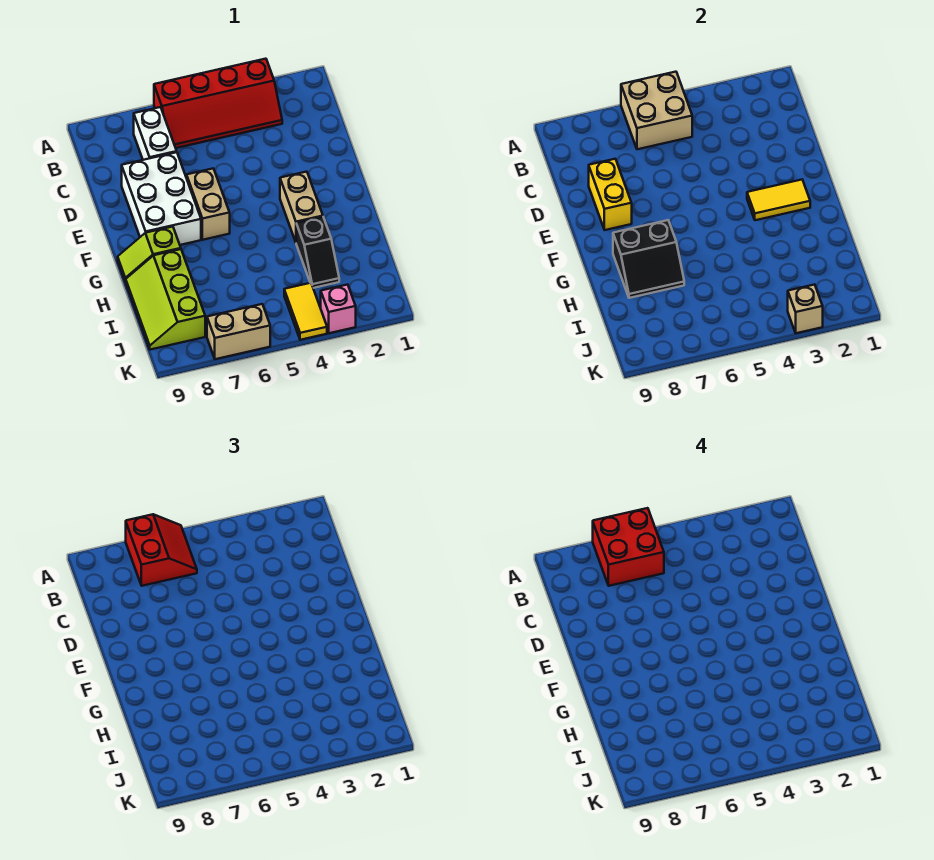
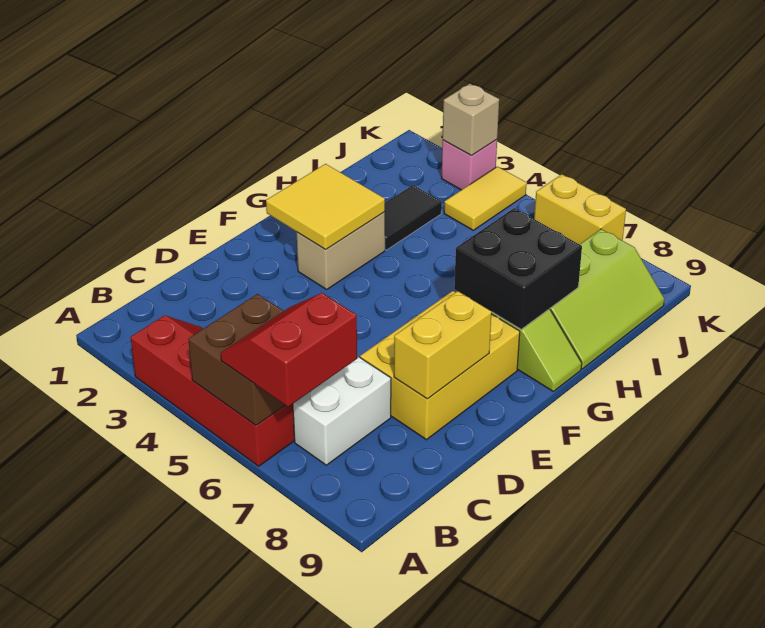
tan brick A5:B6 level 2 -> brown brick A5:B6 level 2
red brick A6:B7 level 4 -> none
white brick D7:F8 level 1 -> yellow brick D7:F8 level 1
tan brick E6:F6 level 1 -> none
yellow tile F2:F3 level 2 -> yellow tile F2:G3 level 2
black slope G7:H8 level 2 top G -> black brick G7:H8 level 2
black slope H3:I3 level 1 top H -> black tile H3:I3 level 1
tan brick K6:K7 level 1 -> yellow brick K6:K7 level 1

